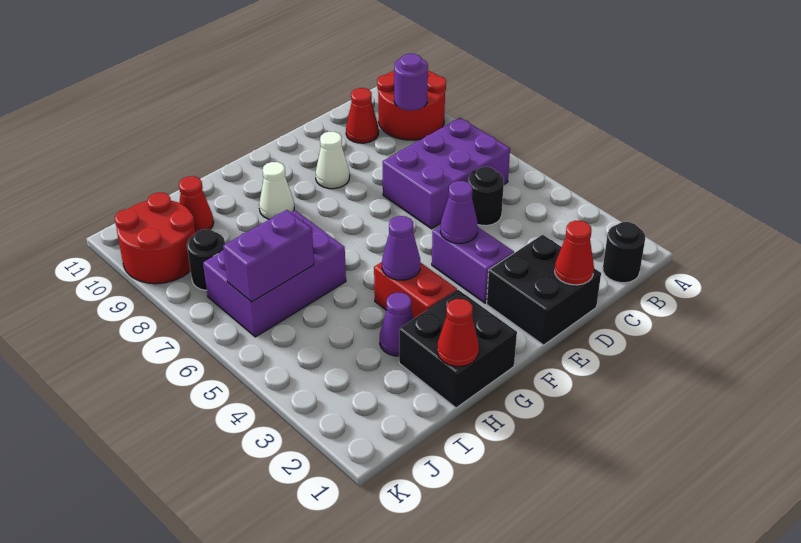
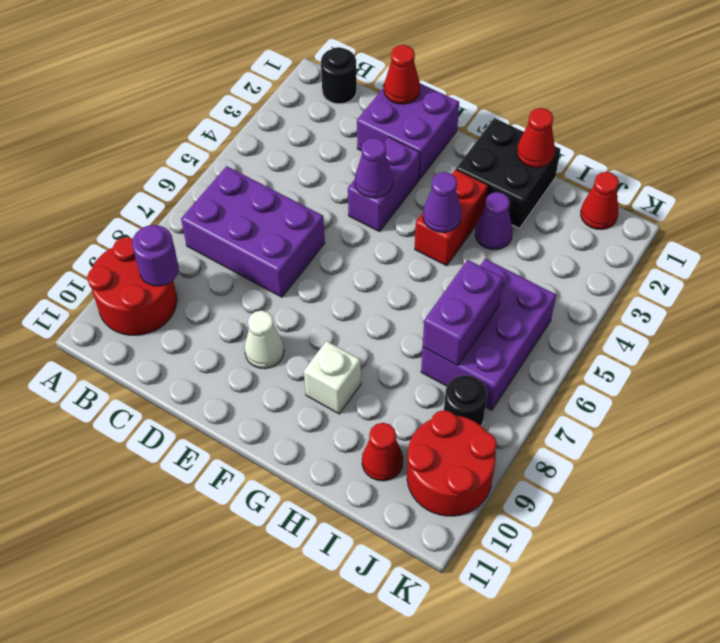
black round brick C5 level 1 -> none
red cone C10 level 1 -> red cone J1 level 1
black brick D1:E2 level 1 -> purple brick D1:E2 level 1
white cone G9 level 1 -> white brick G9 level 1
purple brick H6:J7 level 1 -> purple brick I5:J7 level 1
purple brick I6:J6 level 2 -> purple brick I6:I7 level 2

